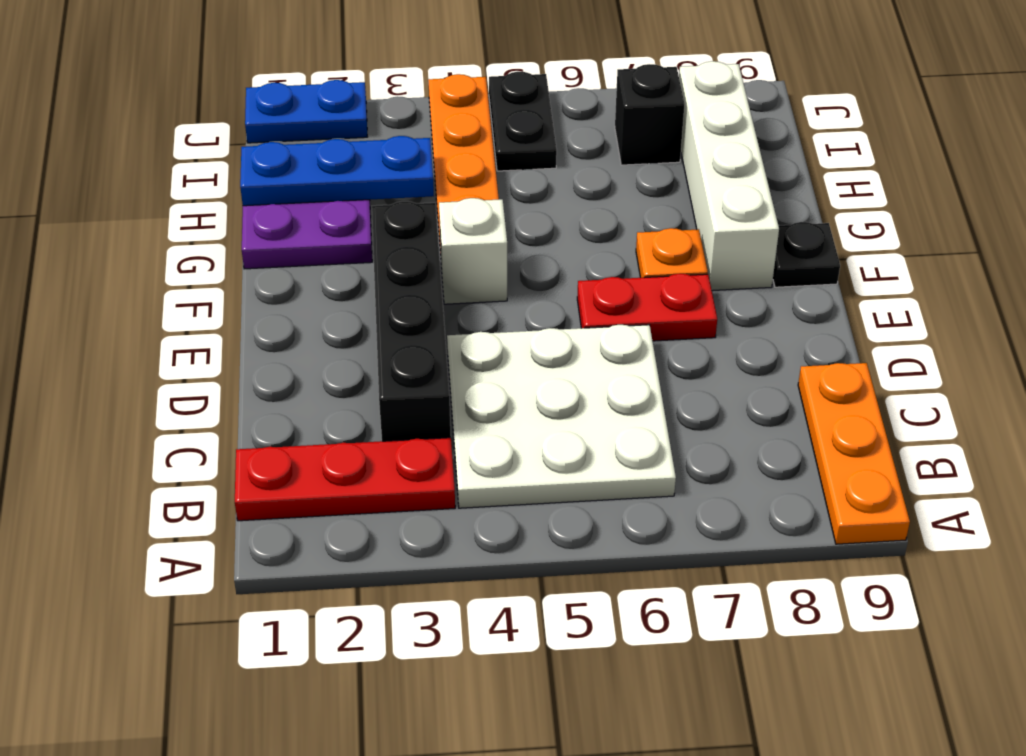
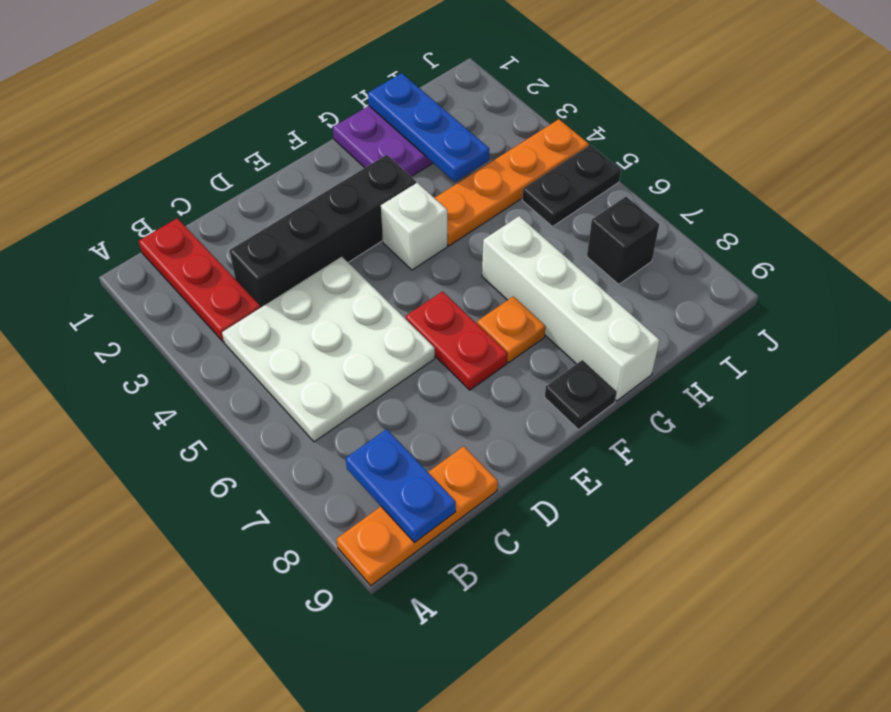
white brick F8:I8 level 1 -> white brick G6:G9 level 1
blue plate J1:J2 level 1 -> blue plate B8:B9 level 2

